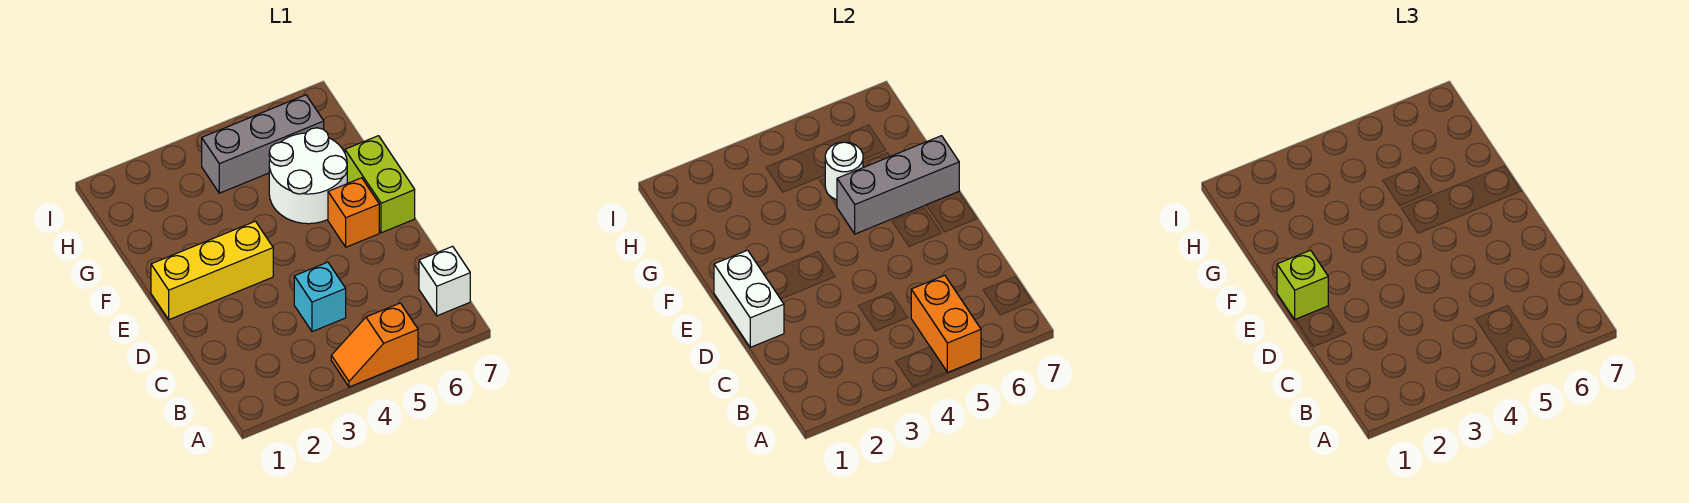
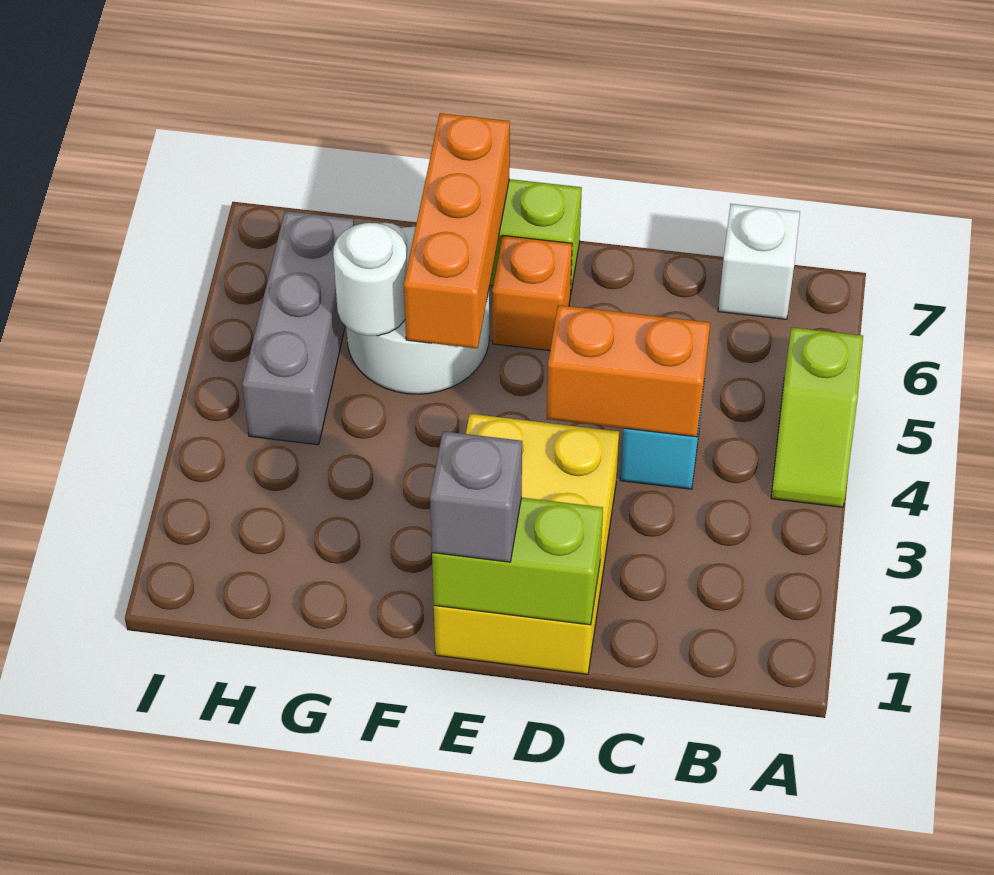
orange slope A4:A5 level 1 top 5 -> lime slope A4:A5 level 1 top 5
orange brick A5:B5 level 2 -> orange brick C4:D4 level 2
white brick D1:E1 level 2 -> lime brick D1:E1 level 2
yellow brick E1:E3 level 1 -> yellow brick D1:E3 level 1
lime brick E1 level 3 -> grey brick E1 level 3
grey brick F5:F7 level 2 -> orange brick F5:F7 level 2

